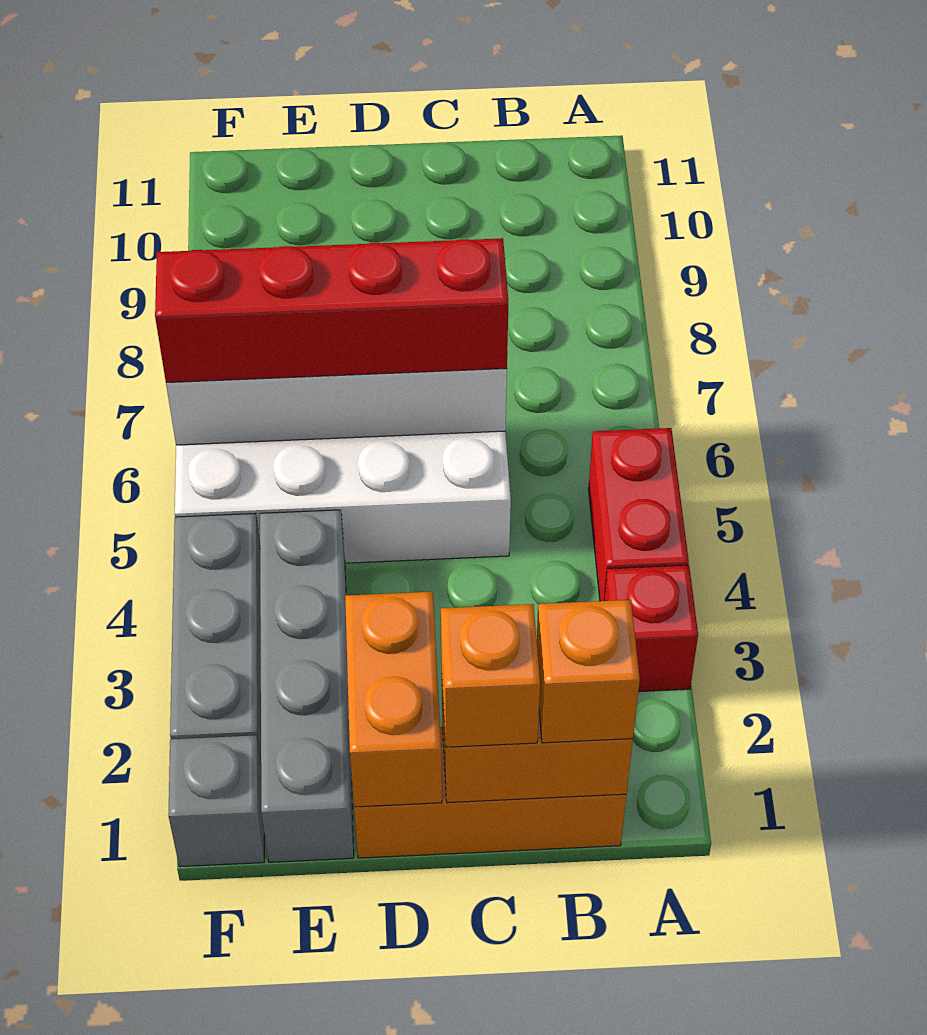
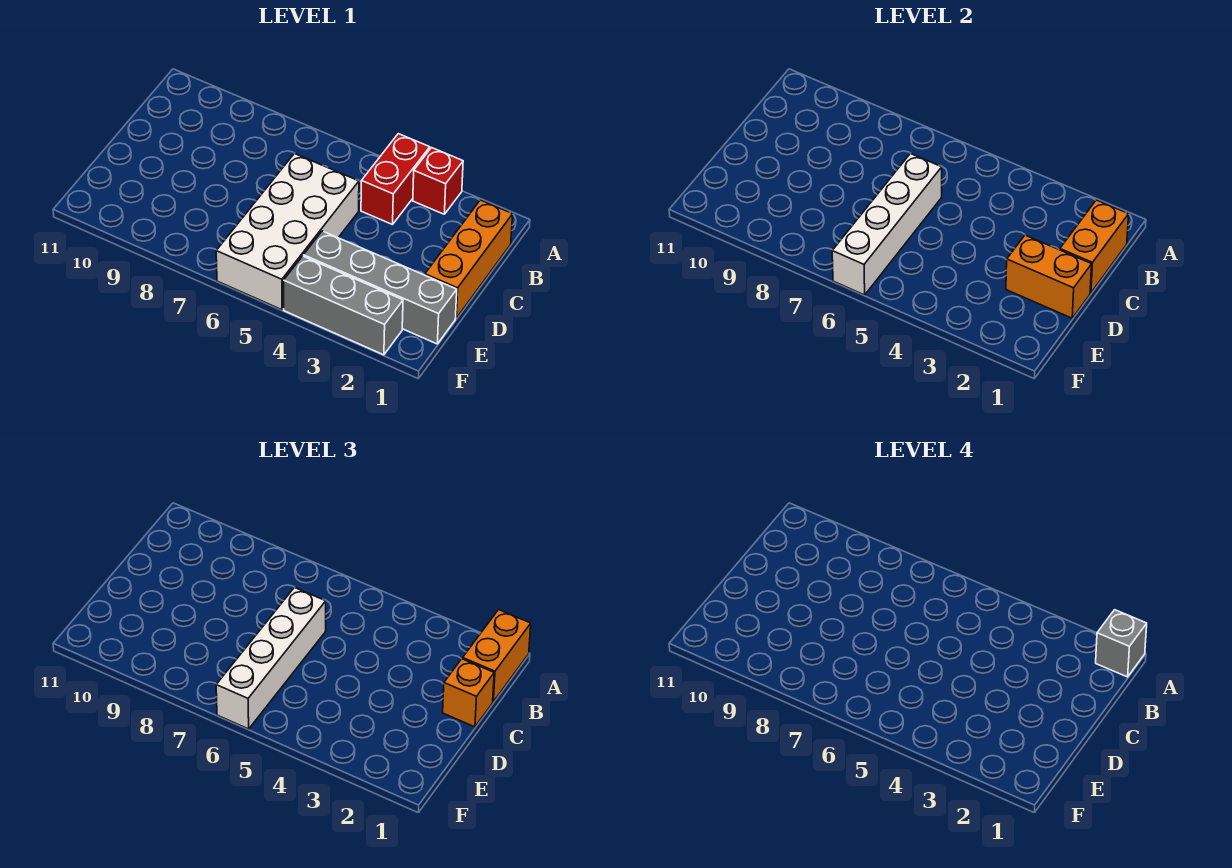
red brick A4:A5 level 1 -> red brick A4:B4 level 1
orange brick B1 level 3 -> orange brick A1:B1 level 3
red brick C6:F6 level 3 -> white brick C6:F6 level 3
grey brick F1 level 1 -> grey brick A1 level 4

